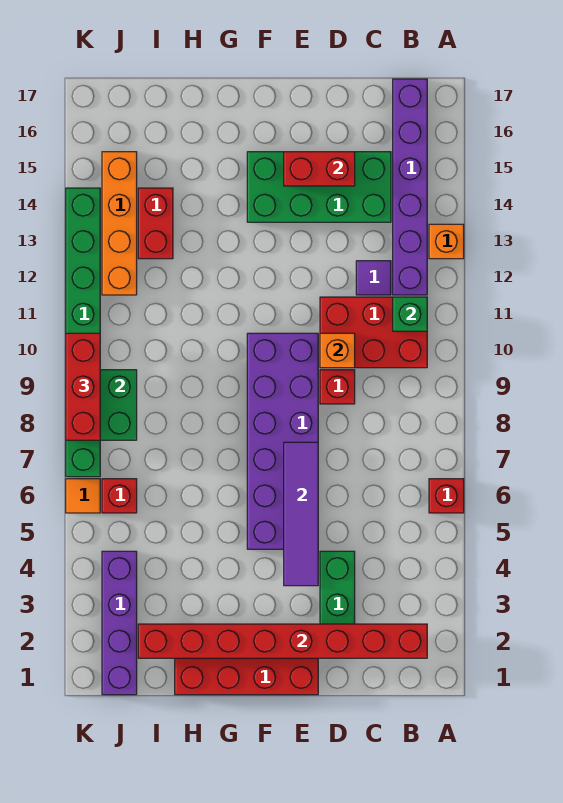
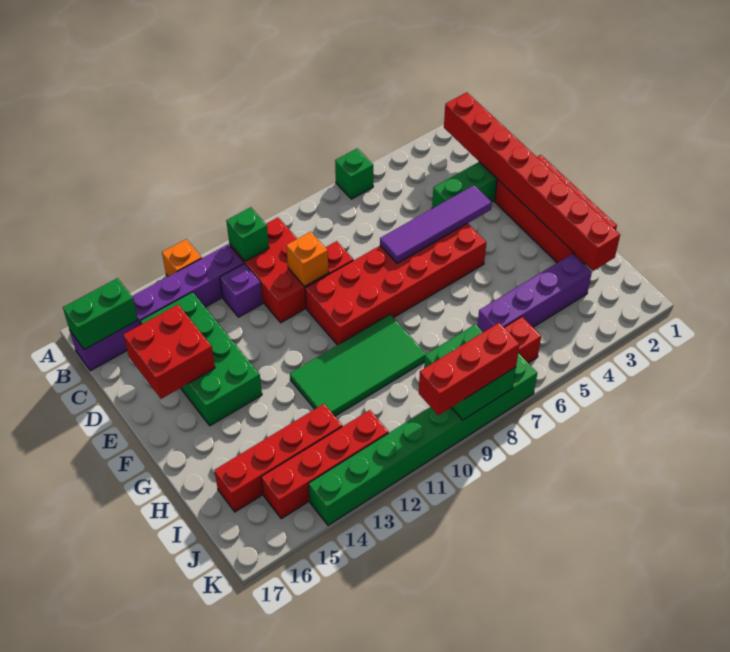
red brick A6 level 1 -> green brick A6 level 1
none -> green brick B16:B17 level 2
purple tile C12 level 1 -> purple brick C12 level 1
red brick D15:E15 level 2 -> red brick D15:E16 level 2
purple brick E5:F10 level 1 -> red brick E5:F10 level 1
none -> green tile G9:H12 level 1
red brick I13:I14 level 1 -> red brick I13:I16 level 1
purple brick J1:J4 level 1 -> purple brick I3:I6 level 1
orange brick J12:J15 level 1 -> red brick J12:J15 level 1
orange tile K6 level 1 -> none

